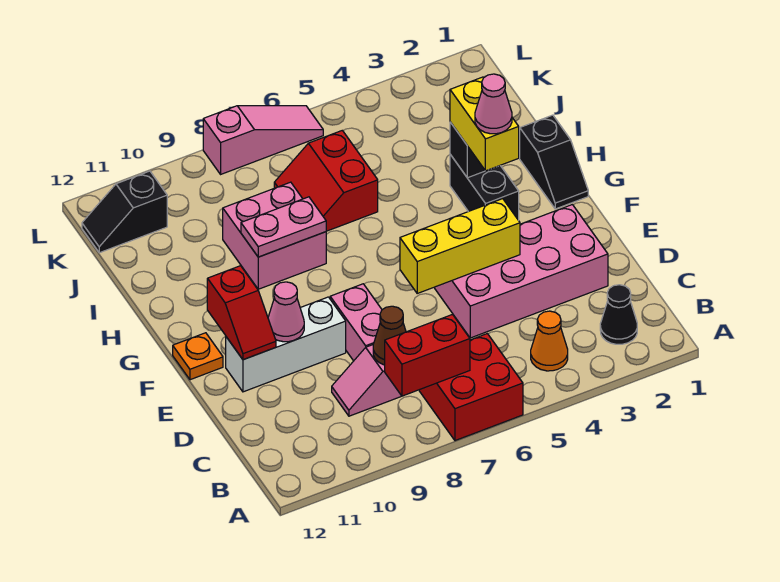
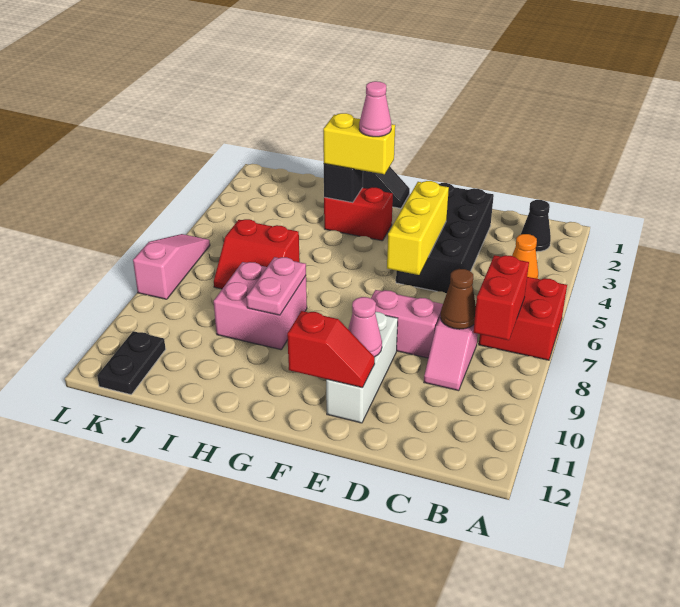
pink brick D2:E5 level 1 -> black brick D2:E5 level 1
orange plate F12 level 1 -> none
black brick G3:H3 level 1 -> red brick G3:H3 level 1
black slope K11:K12 level 1 top 11 -> black plate K11:K12 level 1

